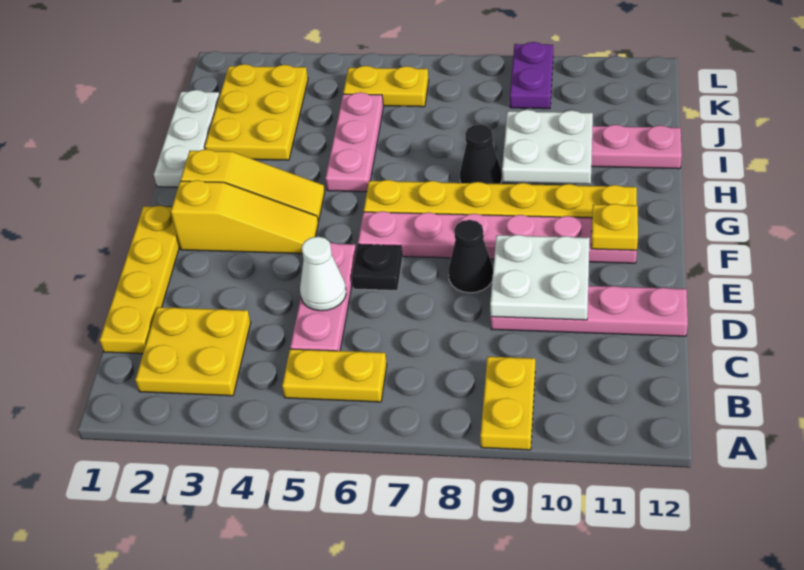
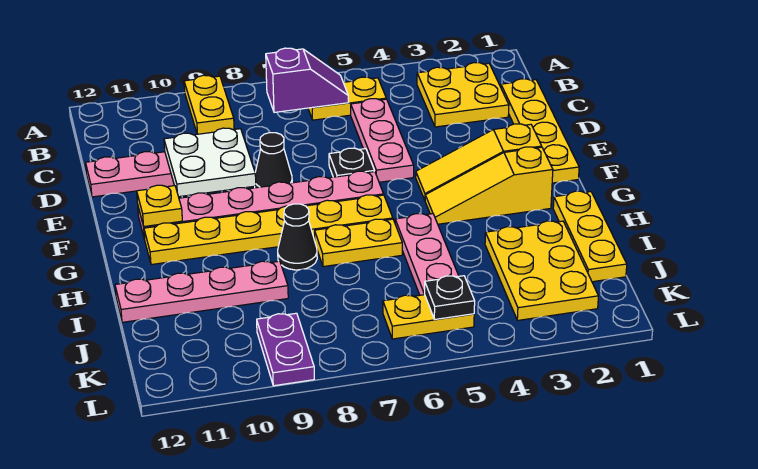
none -> purple slope B6:B7 level 2 top 7
white cone D5 level 2 -> none
white plate H1:J1 level 1 -> yellow plate H1:J1 level 1
none -> yellow plate H6:H7 level 1
white plate H9:I10 level 2 -> none
none -> black plate K5 level 2

